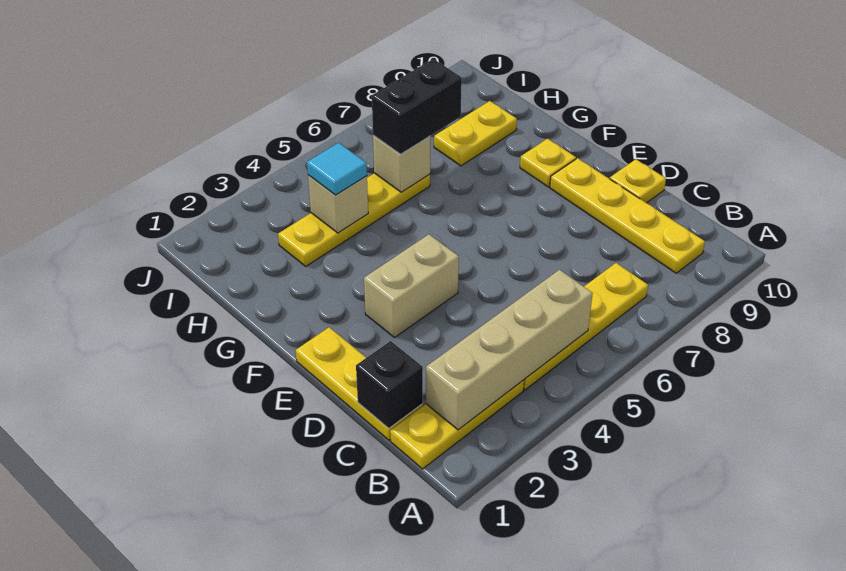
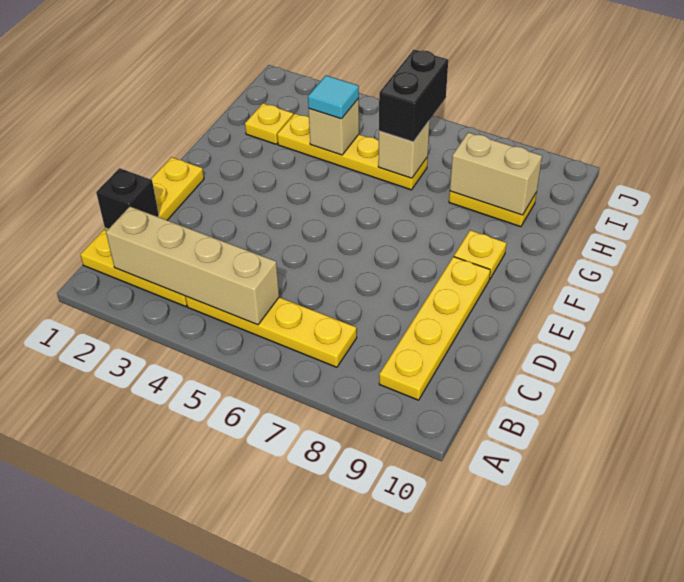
yellow plate D10 level 1 -> yellow plate H2 level 1
tan brick E3:E4 level 1 -> tan brick H8:H9 level 2
black brick H6:H7 level 3 -> black brick H6:I6 level 3

